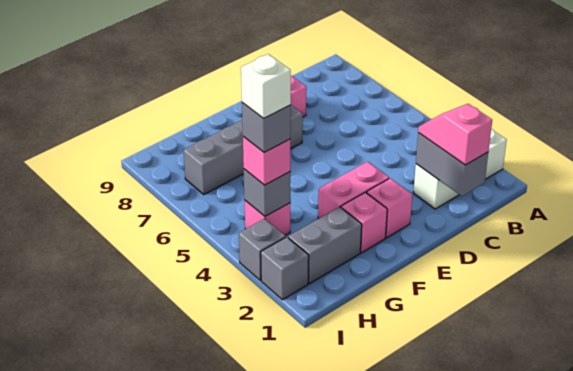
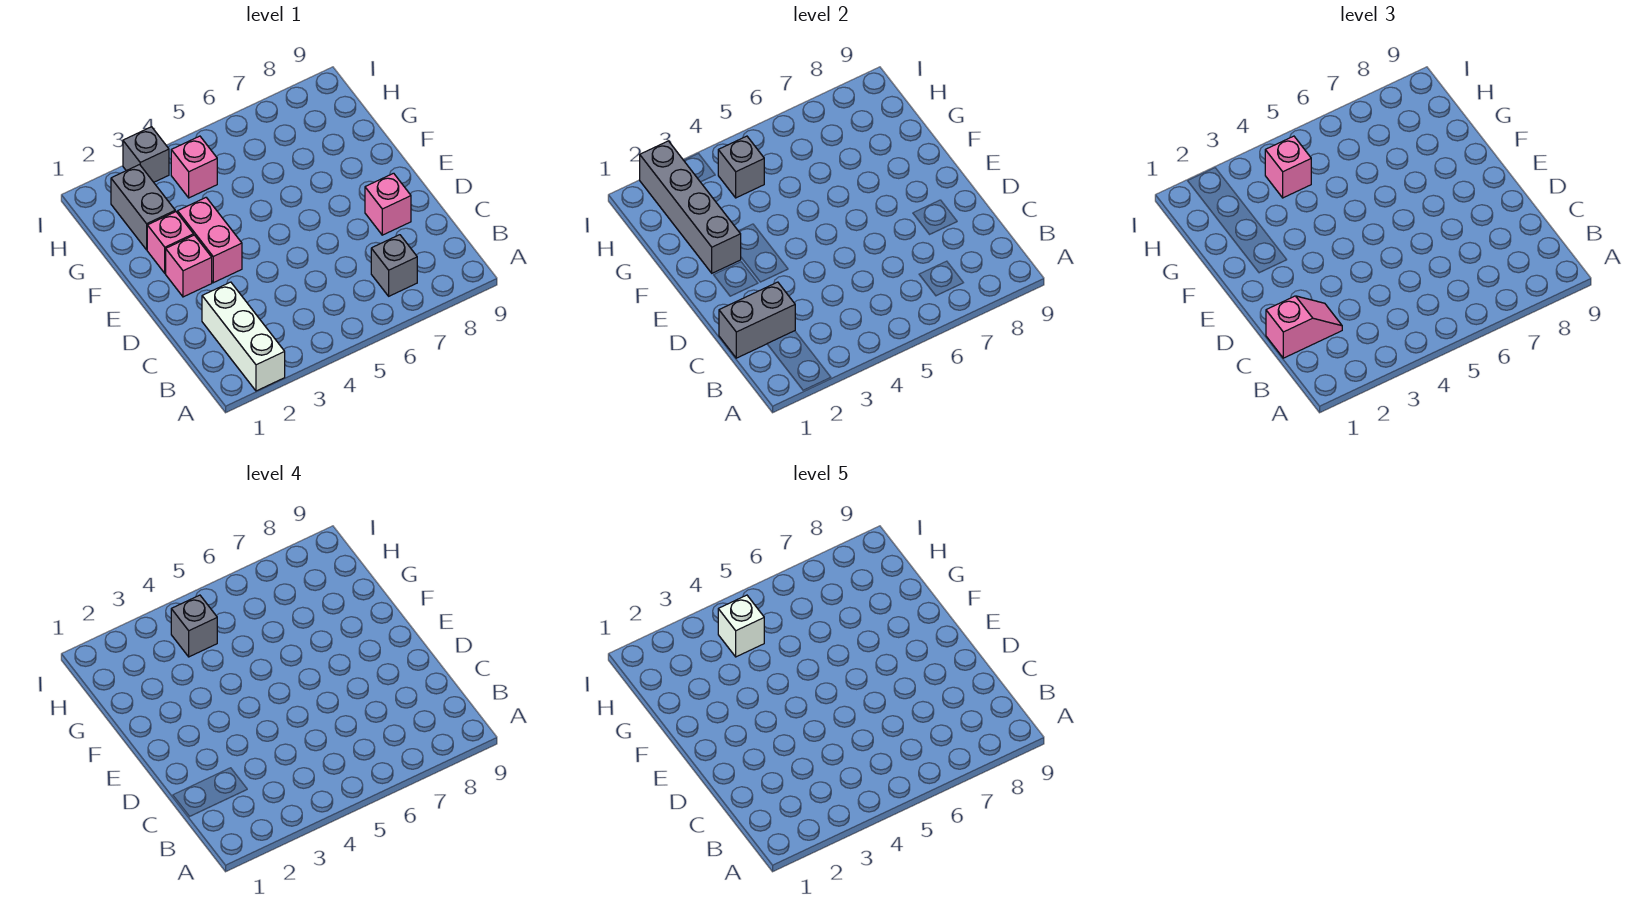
grey brick E7:H7 level 1 -> grey brick F2:I2 level 2
grey brick I2 level 1 -> grey brick B7 level 1

